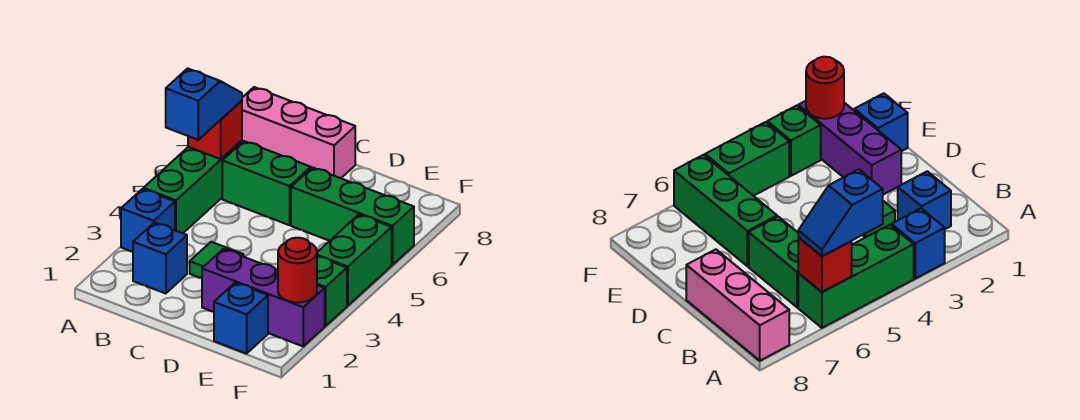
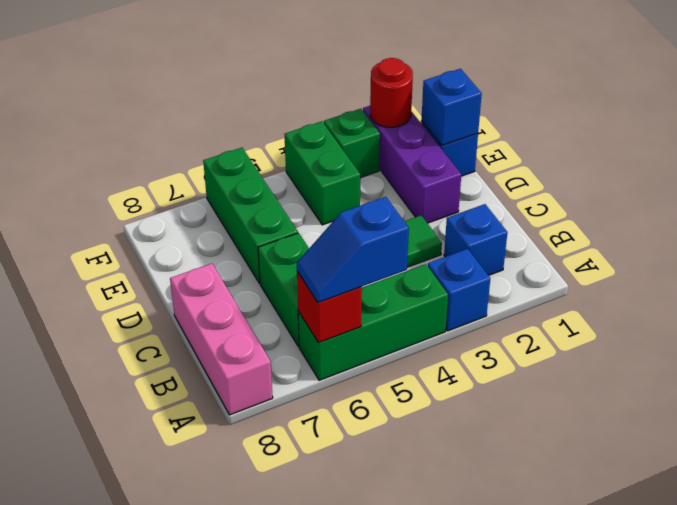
none -> blue brick E1 level 2
green brick F4:F5 level 1 -> green brick E4:F4 level 1

